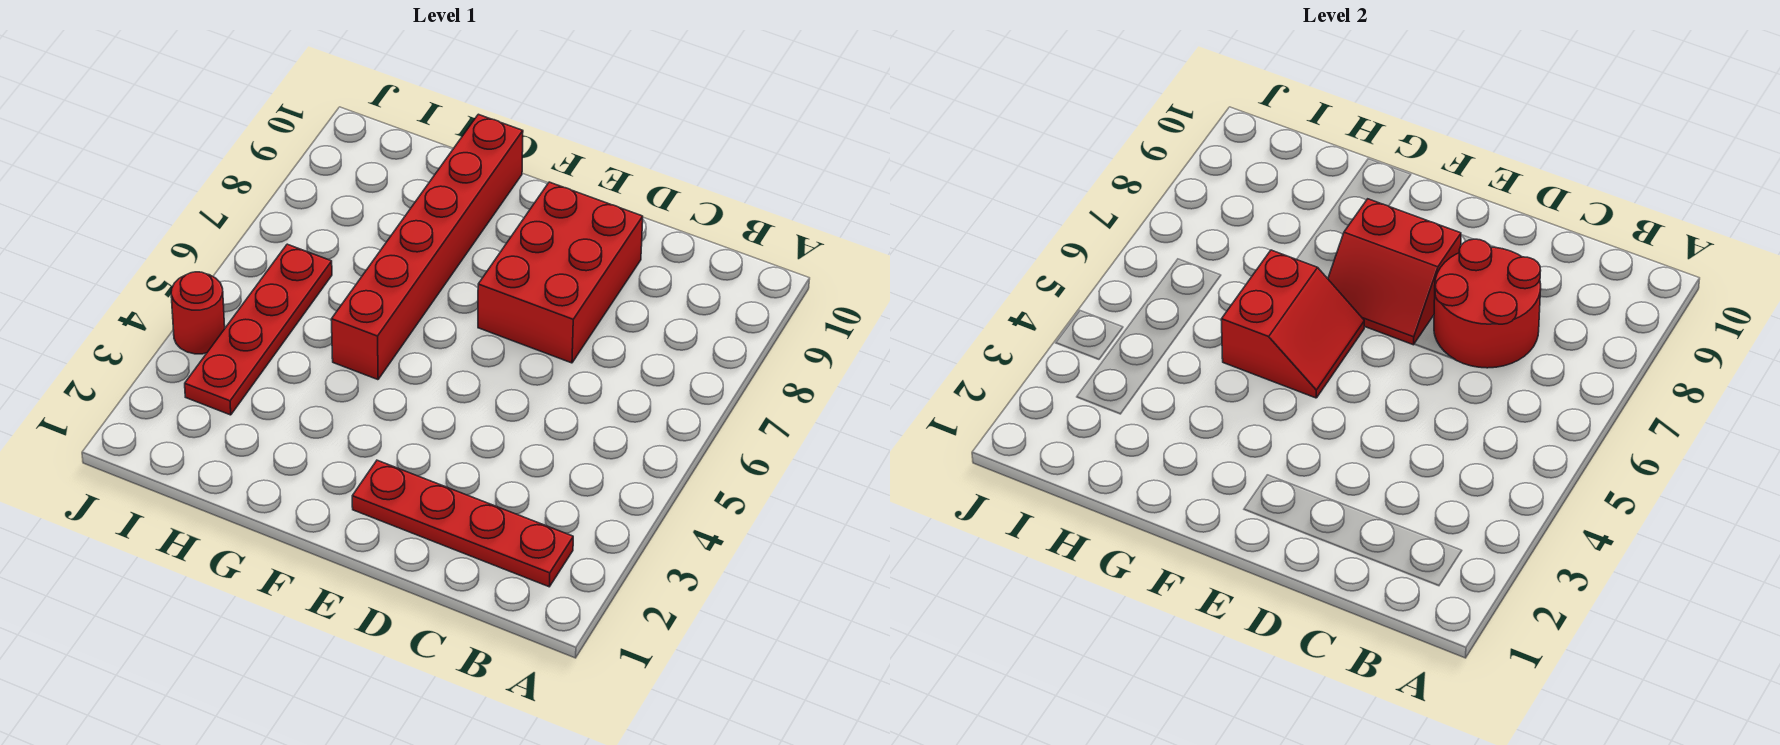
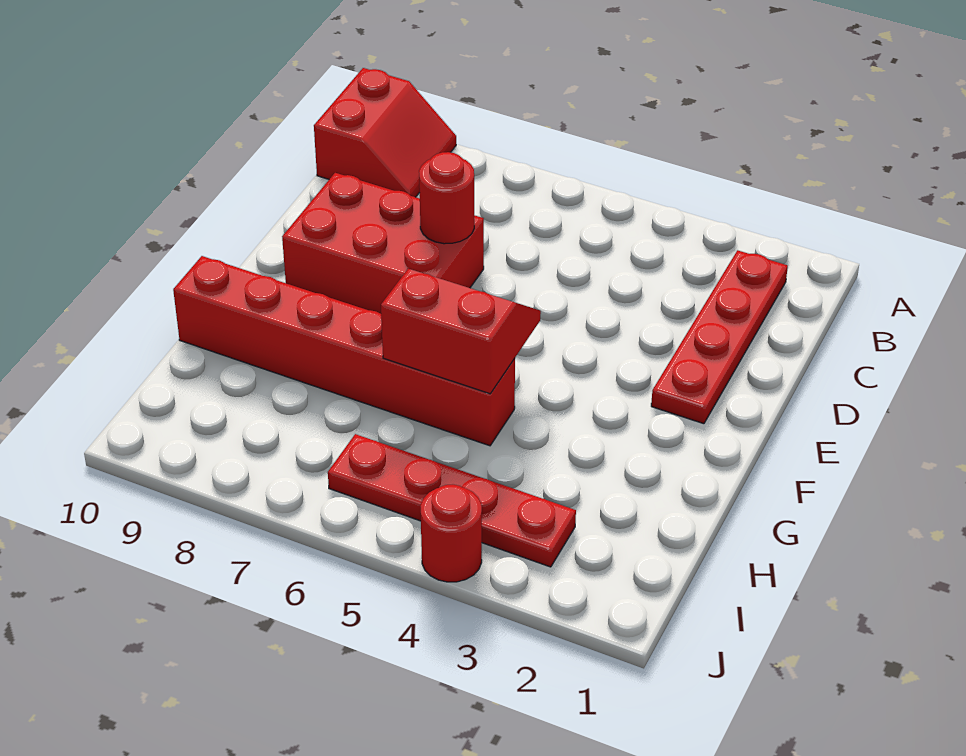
red round brick C7:D8 level 2 -> red round brick D7 level 2
red slope E7:F8 level 2 top 8 -> red slope A9:B10 level 1 top 10

